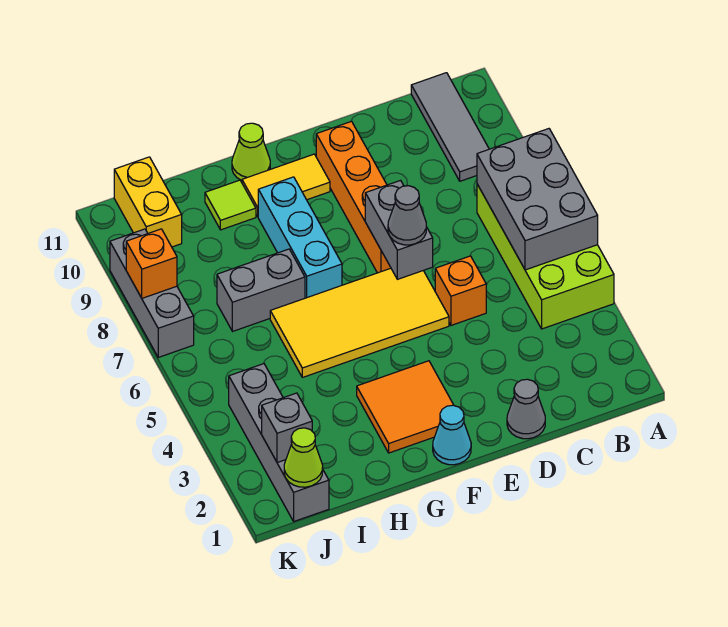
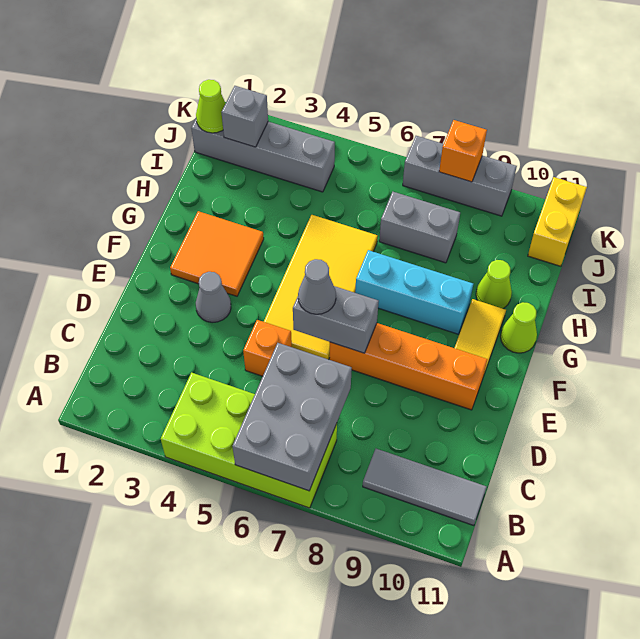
grey brick A5:B7 level 2 -> grey brick A6:C7 level 2
grey cone D1 level 1 -> grey cone E3 level 1
cyan cone F1 level 1 -> none
grey brick H7:I7 level 1 -> grey brick I7:I8 level 1
lime tile H10 level 1 -> lime cone H10 level 1
yellow brick J10:J11 level 1 -> yellow brick J11:K11 level 1

